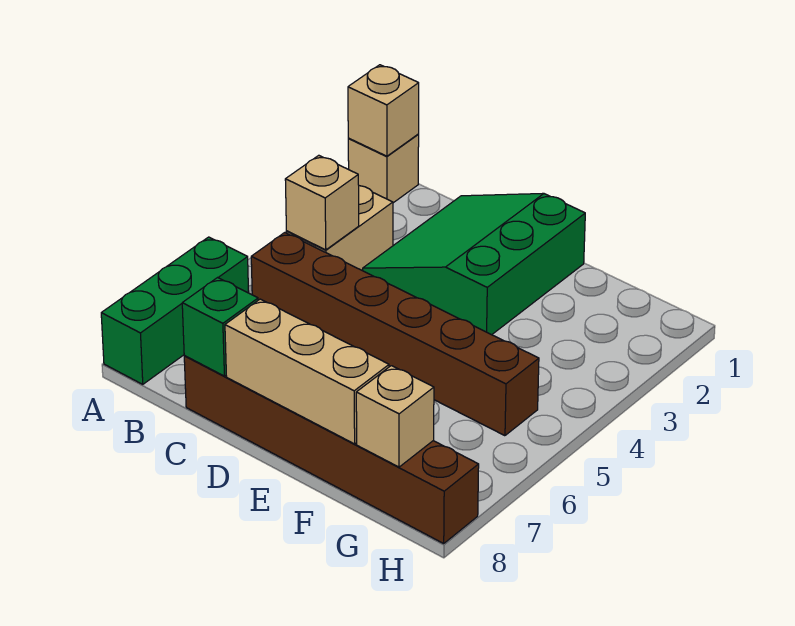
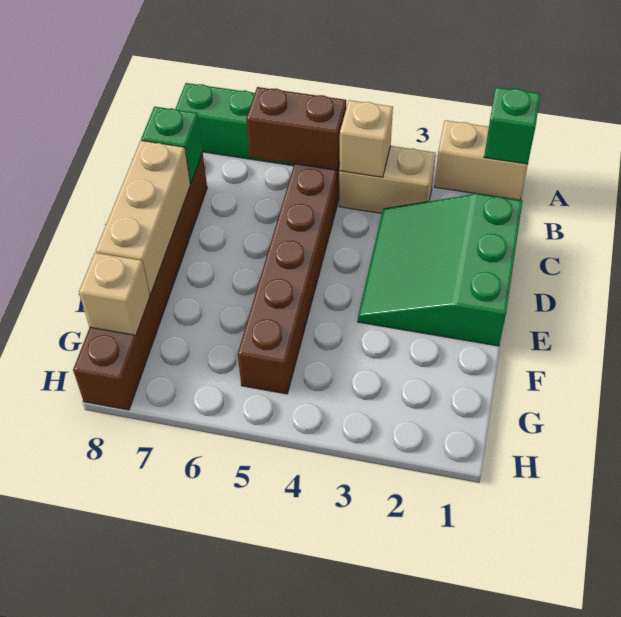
tan brick A1 level 1 -> tan brick A1:A2 level 1
tan brick A1 level 2 -> green brick A1 level 2
none -> brown brick B5:B6 level 2
green slope C1:E3 level 1 top E -> green slope C1:E3 level 1 top 1

